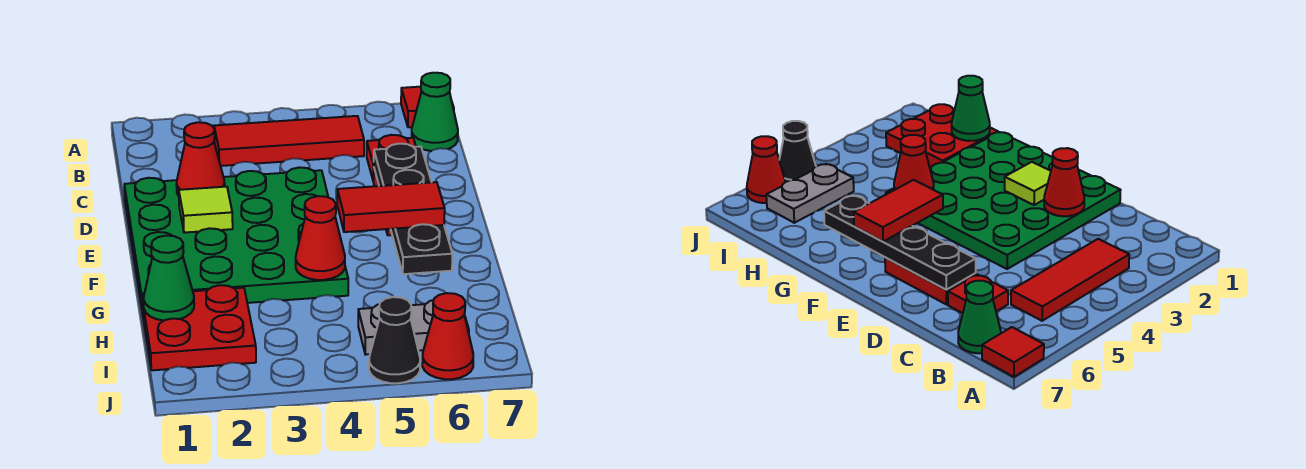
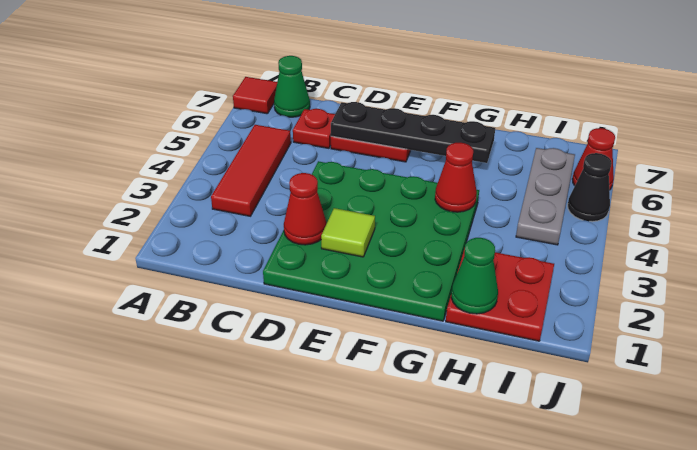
red tile F5:F6 level 3 -> none
grey plate I5:I6 level 1 -> grey plate I4:I6 level 1

